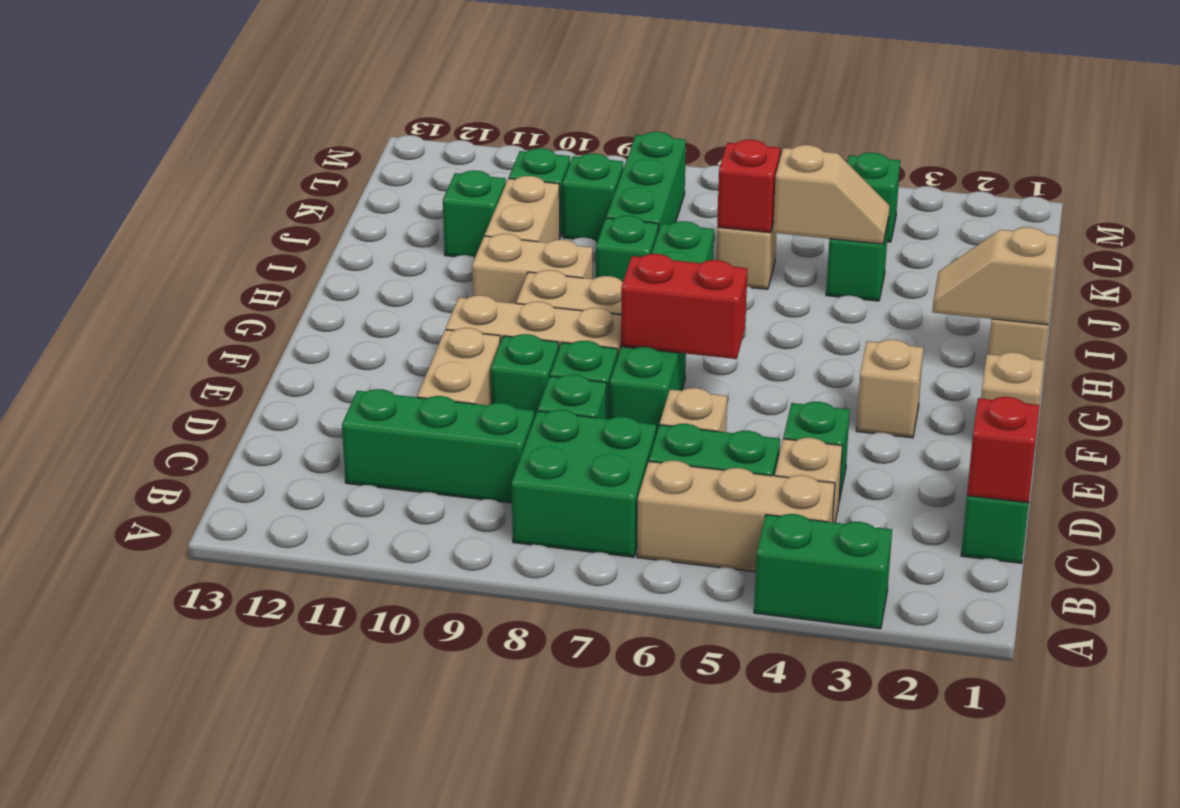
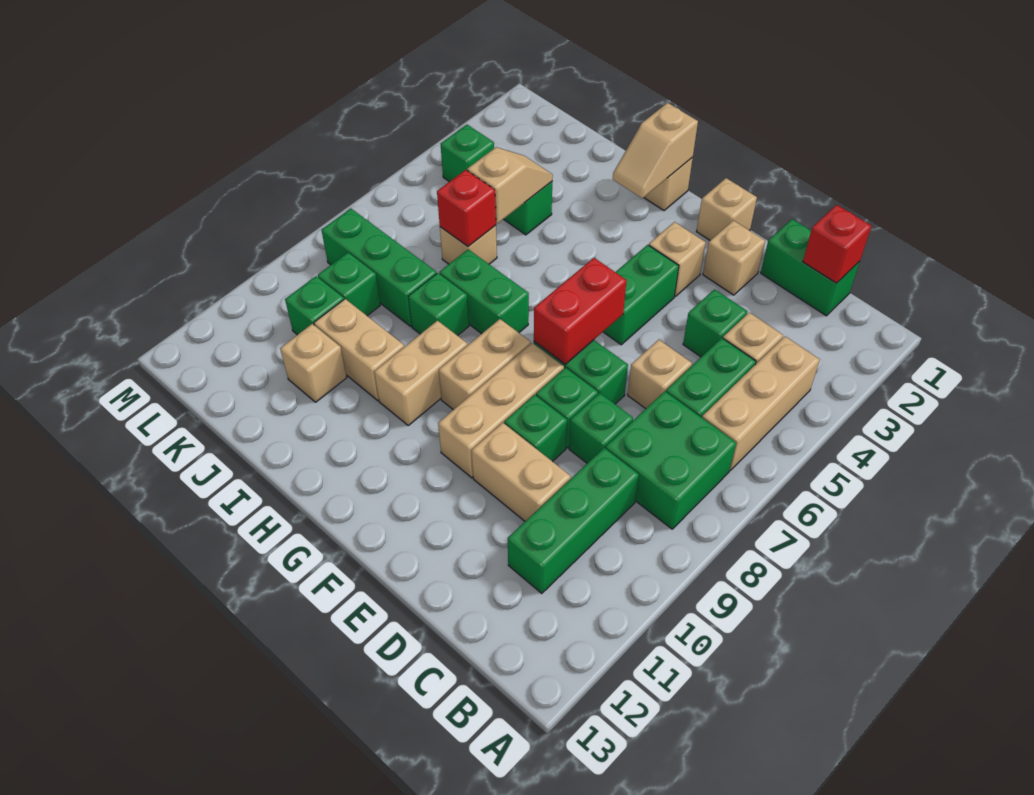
green brick A3:A4 level 1 -> green brick F4:F5 level 1
none -> tan brick E2 level 1
green brick J11 level 1 -> tan brick J11 level 1

